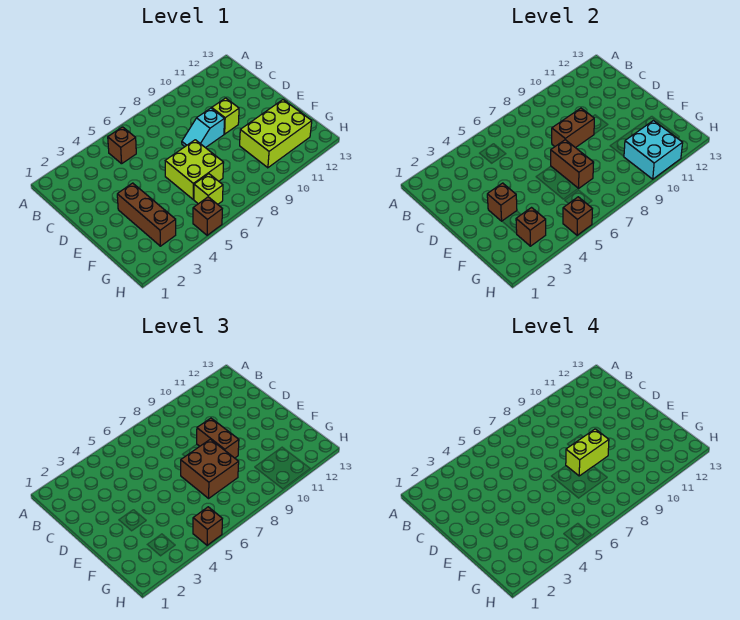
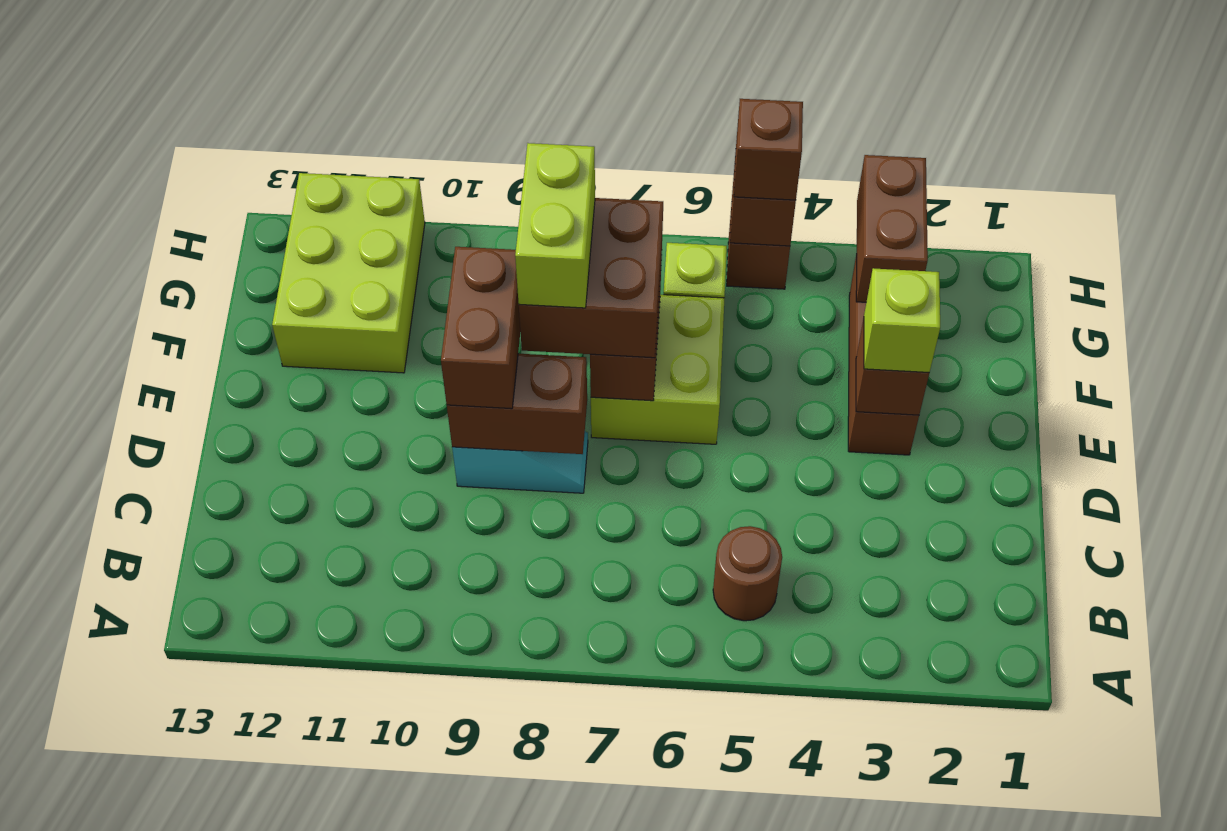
brown brick B5 level 1 -> brown round brick B5 level 1
lime brick D10 level 1 -> lime brick E3 level 3
lime brick E8:E9 level 4 -> lime brick E8:F8 level 4
lime brick F10:G12 level 1 -> lime brick F11:H12 level 1
brown brick G3 level 2 -> brown brick G3:H3 level 2
cyan brick G10:H11 level 2 -> none

